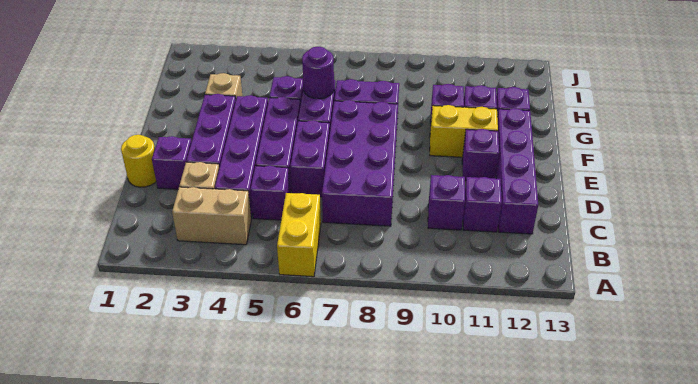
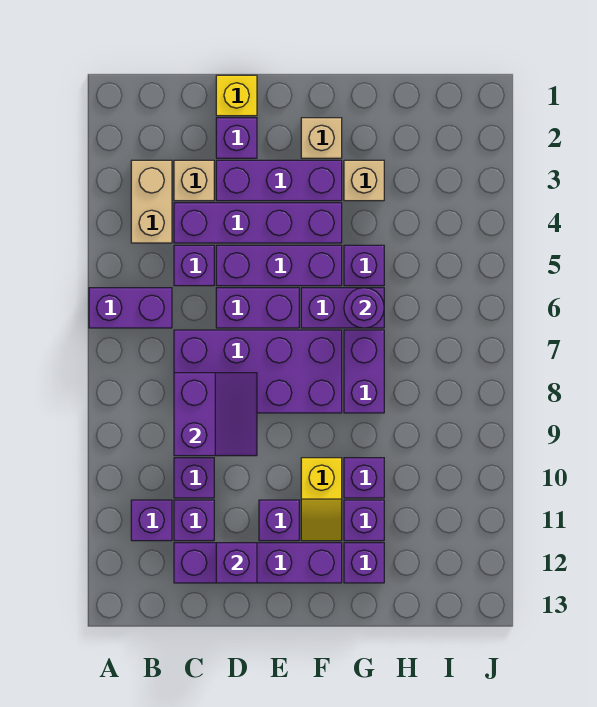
yellow brick A6:B6 level 1 -> purple brick A6:B6 level 1
none -> purple brick B11 level 1
none -> purple slope C8:D9 level 2 top C
yellow round brick D1 level 1 -> yellow brick D1 level 1
none -> purple brick D12 level 2
none -> tan brick F2 level 1
yellow brick F10:F11 level 1 -> yellow slope F10:F11 level 1 top 10

